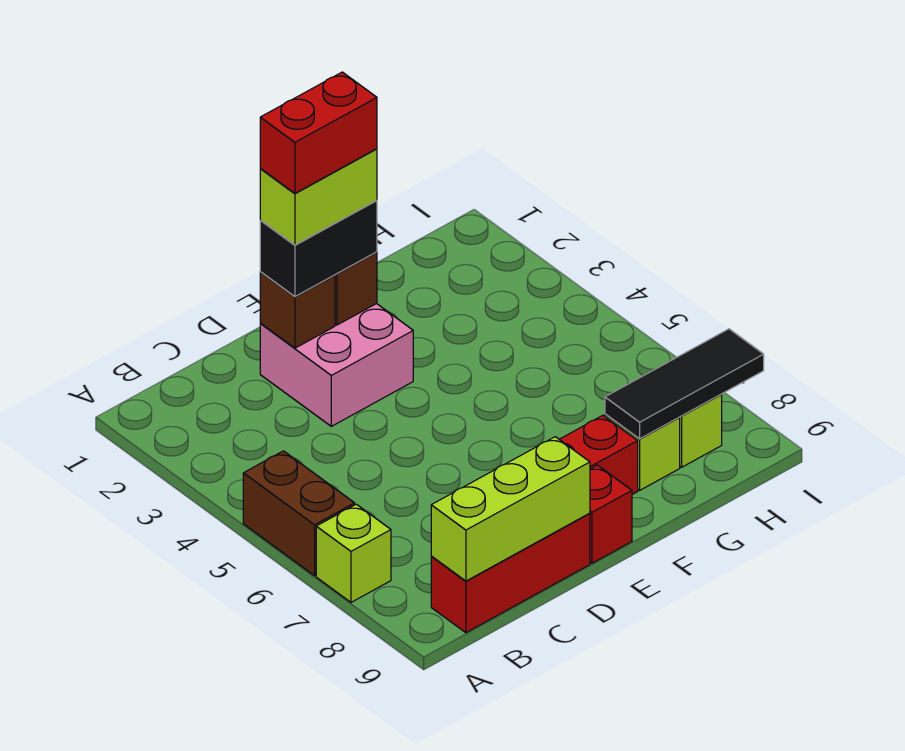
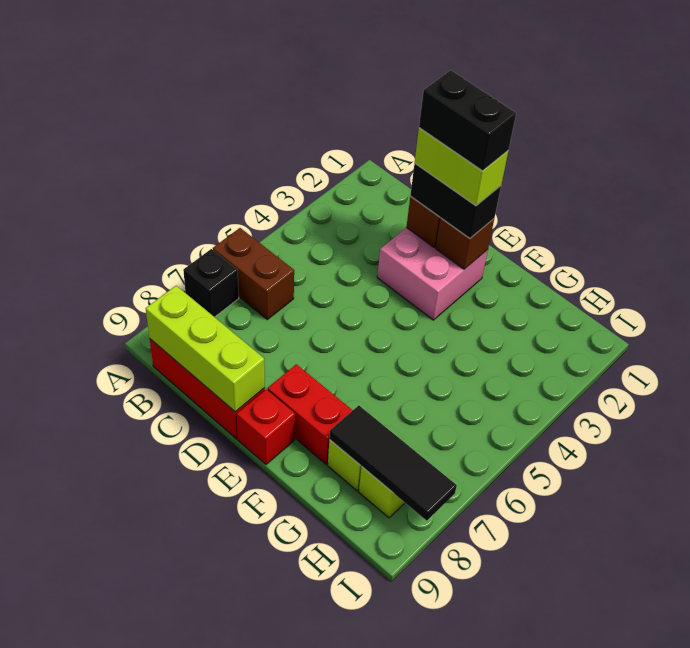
brown brick A5:A6 level 1 -> brown brick A6:B6 level 1
lime brick A7 level 1 -> black brick A7 level 1
red brick D2:E2 level 5 -> black brick D2:E2 level 5

